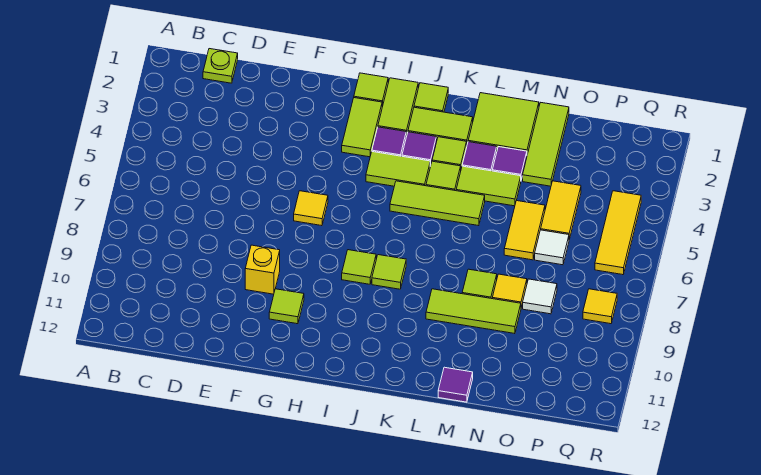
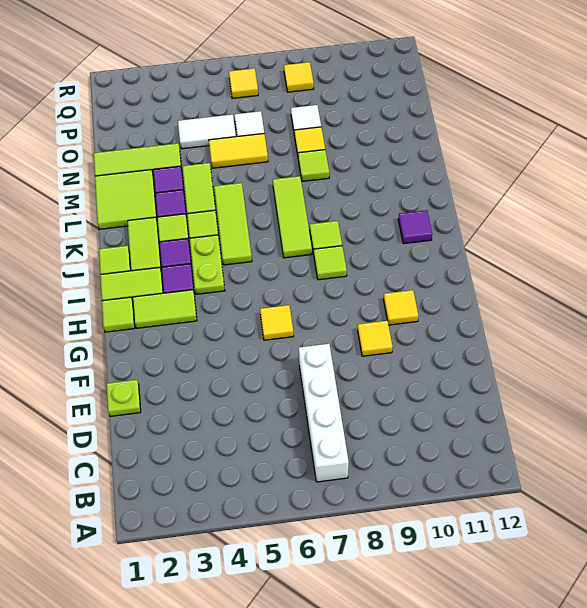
none -> white brick B7:E7 level 1
lime plate C1 level 1 -> lime plate E1 level 1
yellow brick F9 level 1 -> yellow tile F9 level 1
lime tile G10 level 1 -> yellow tile G10 level 1
lime tile I4:J4 level 1 -> lime plate I4:J4 level 1
lime tile L9:N9 level 1 -> lime tile J7:L7 level 1
purple tile M12 level 1 -> purple tile J11 level 1
yellow tile O4:O5 level 1 -> white tile O4:O5 level 1
yellow tile Q4:Q6 level 1 -> yellow tile Q6 level 1

